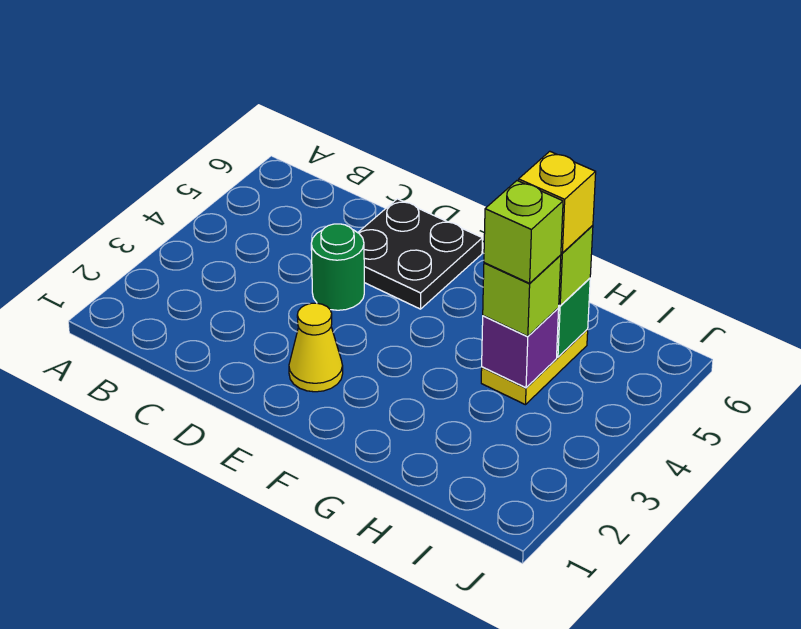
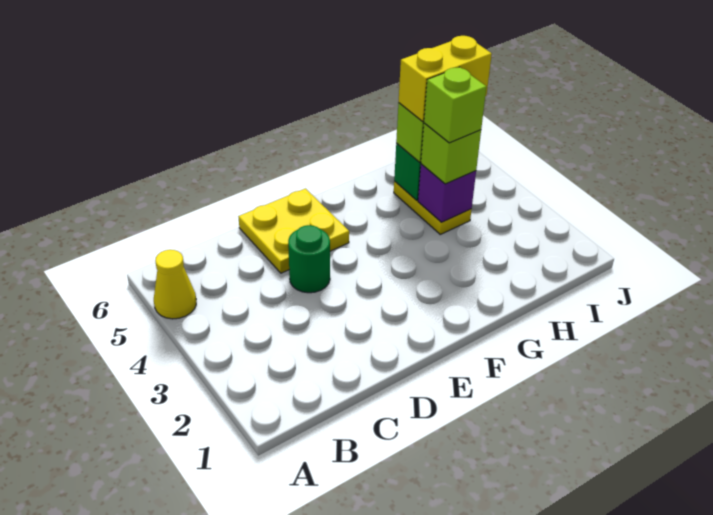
black plate D5:E6 level 1 -> yellow plate D5:E6 level 1
yellow cone E2 level 1 -> yellow cone A5 level 1
yellow brick H5 level 4 -> yellow brick H5:I5 level 4

